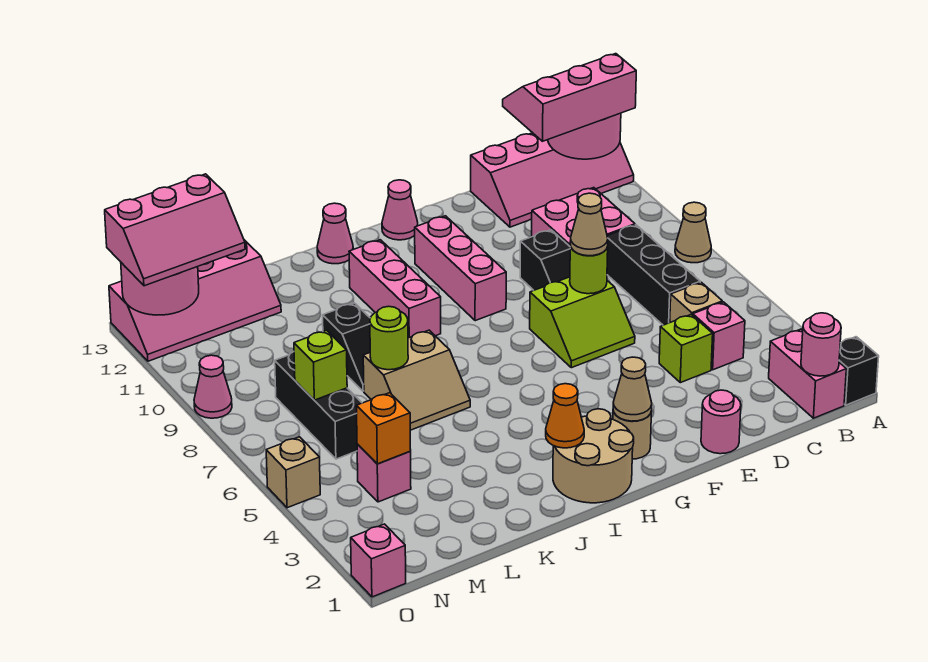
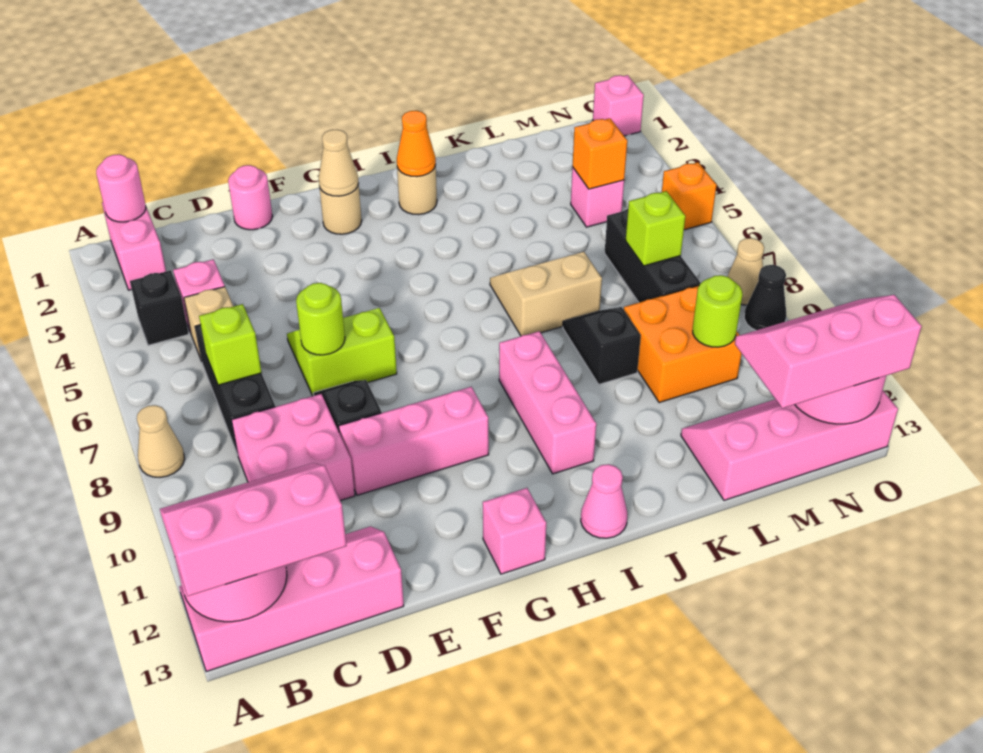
black brick A1 level 1 -> black brick B4 level 1
pink slope A12:C13 level 3 top 12 -> pink slope A12:C13 level 3 top 13
lime brick D4 level 1 -> lime brick C7 level 2
tan cone E7 level 3 -> tan cone O8 level 1
pink brick G9:G11 level 1 -> pink brick E10:G10 level 1
pink cone G13 level 1 -> pink brick G13 level 1
tan round brick H1:I2 level 1 -> tan round brick I2 level 1
lime round brick K7 level 2 -> lime round brick M10 level 2
none -> orange brick L9:M10 level 1
tan brick O5 level 1 -> orange brick O5 level 1
pink cone O9 level 1 -> black cone O9 level 1

